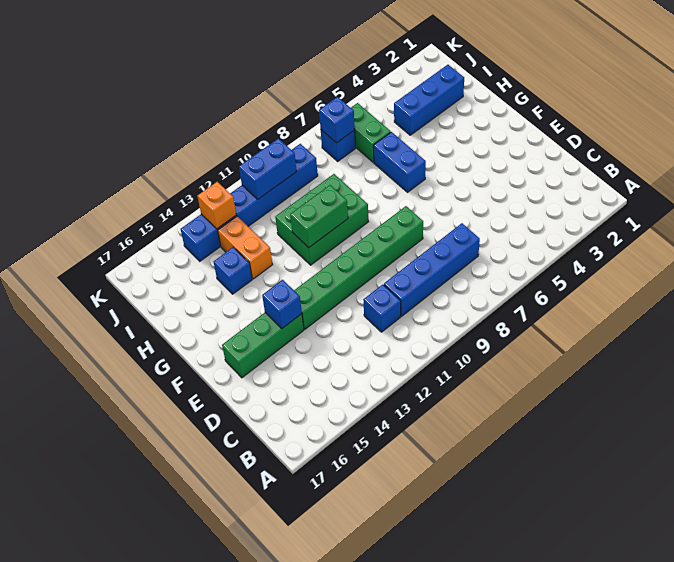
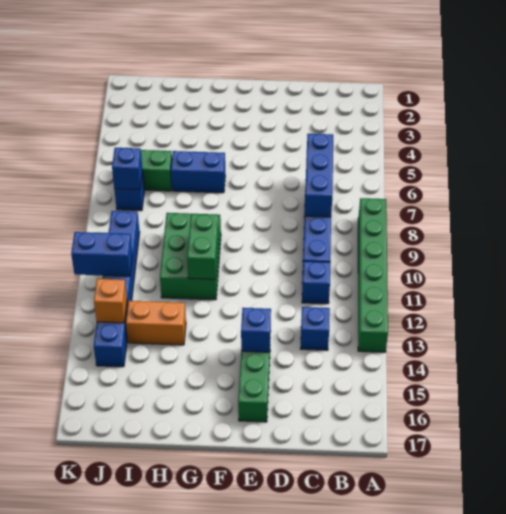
green brick E8:E13 level 1 -> green brick A8:A13 level 1
blue brick H14 level 1 -> blue brick C13 level 1
blue brick I2:I4 level 1 -> blue brick C6:C8 level 2
blue brick J10:J11 level 2 -> blue brick J11:K11 level 2

